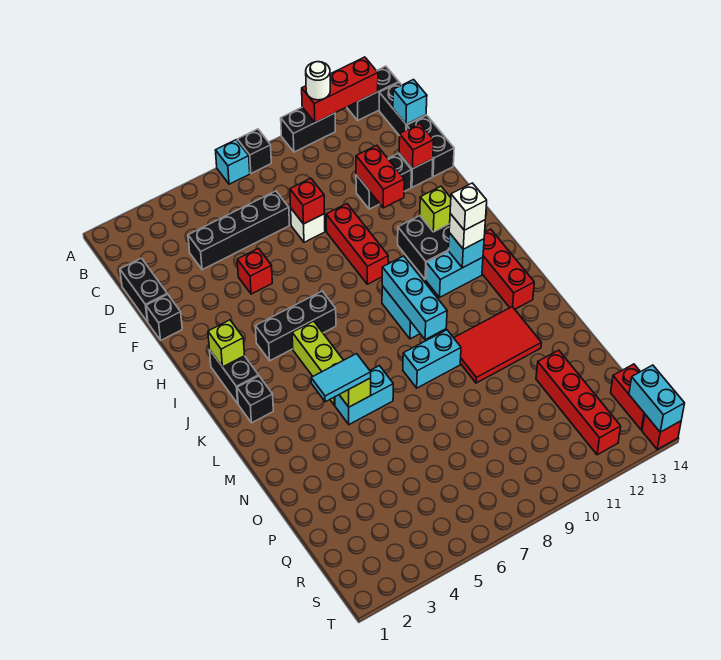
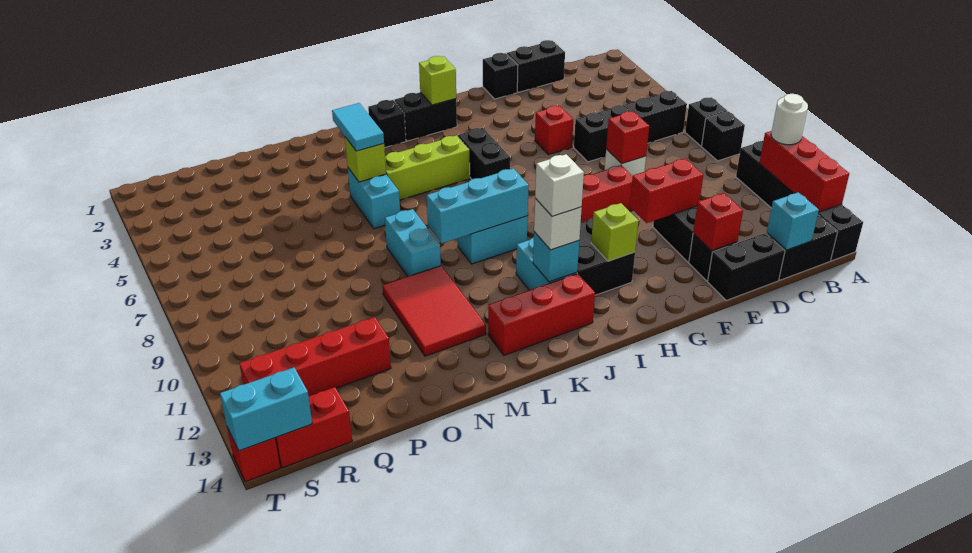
cyan brick A7 level 1 -> black brick A7 level 1
black brick D4:D7 level 1 -> black brick B6:E6 level 1
black brick I4:I6 level 1 -> black brick I5:I6 level 1

